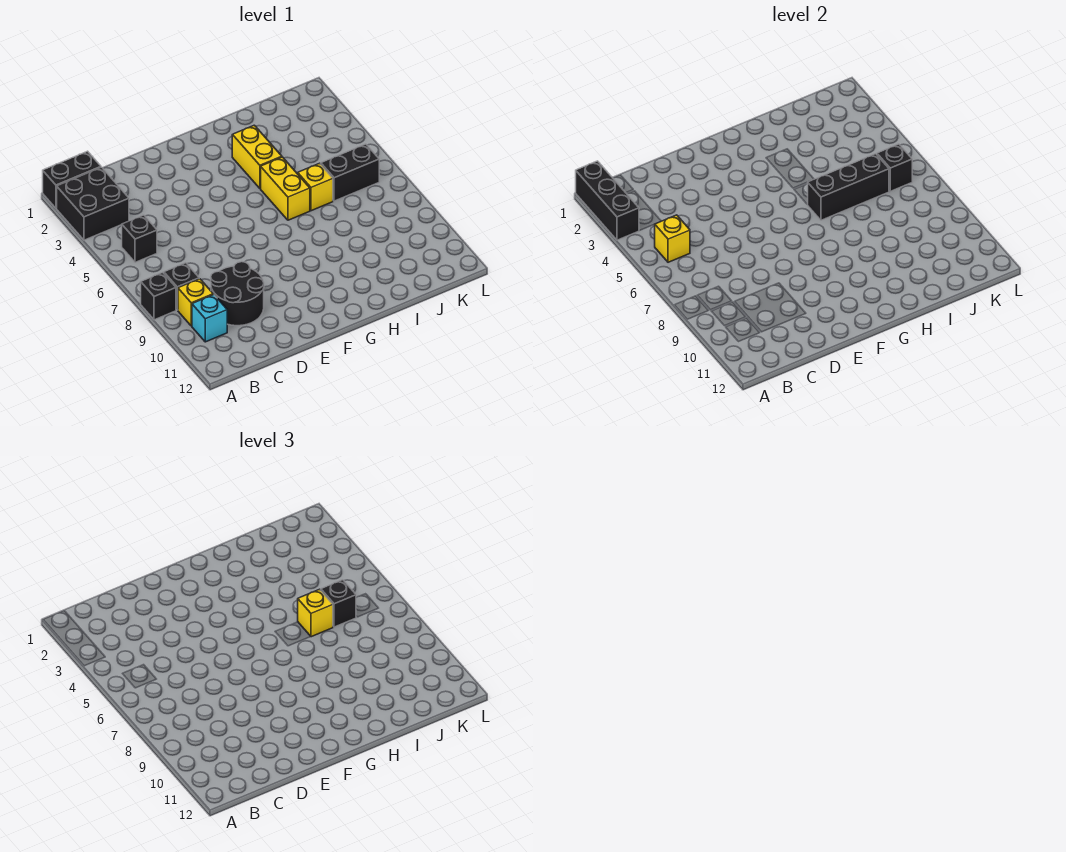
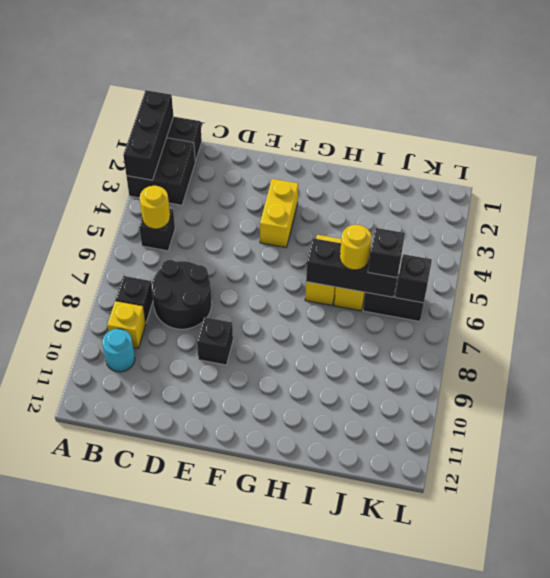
black brick A8 level 1 -> black brick E9 level 1
yellow brick B5 level 2 -> yellow round brick B5 level 2
cyan brick B10 level 1 -> cyan round brick B10 level 1
black round brick C9:D10 level 1 -> black round brick C7:D8 level 1
yellow brick H3:H4 level 1 -> yellow brick F3:F4 level 1
yellow brick I6 level 3 -> yellow round brick I6 level 3

